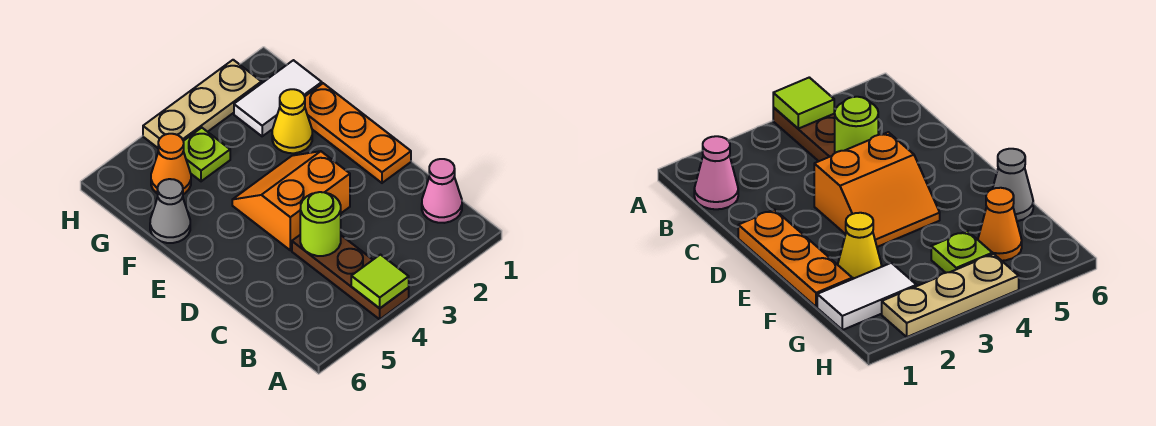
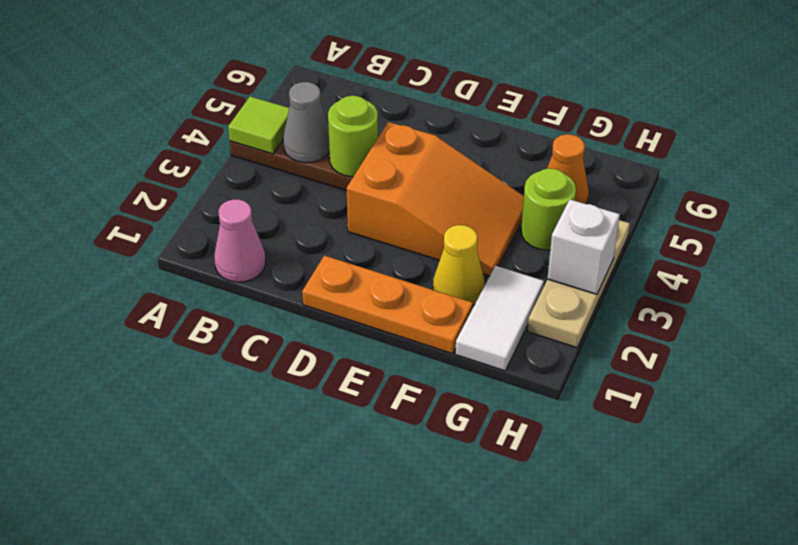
orange slope D3:E4 level 1 top D -> orange slope D3:F4 level 1 top D
grey cone F6 level 1 -> grey cone B4 level 2
lime plate G4 level 1 -> lime round brick G4 level 1
none -> white brick H3 level 2

